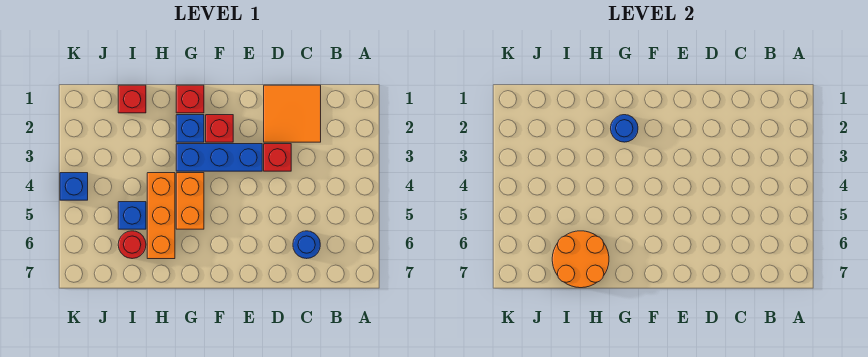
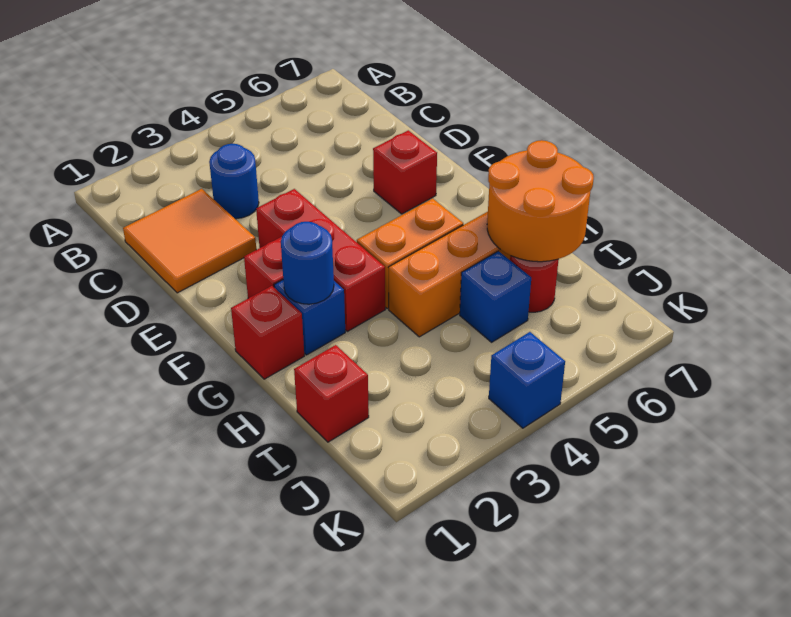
blue round brick C6 level 1 -> blue round brick C3 level 1
red brick D3 level 1 -> red brick E6 level 1
blue brick E3:G3 level 1 -> red brick E3:G3 level 1

